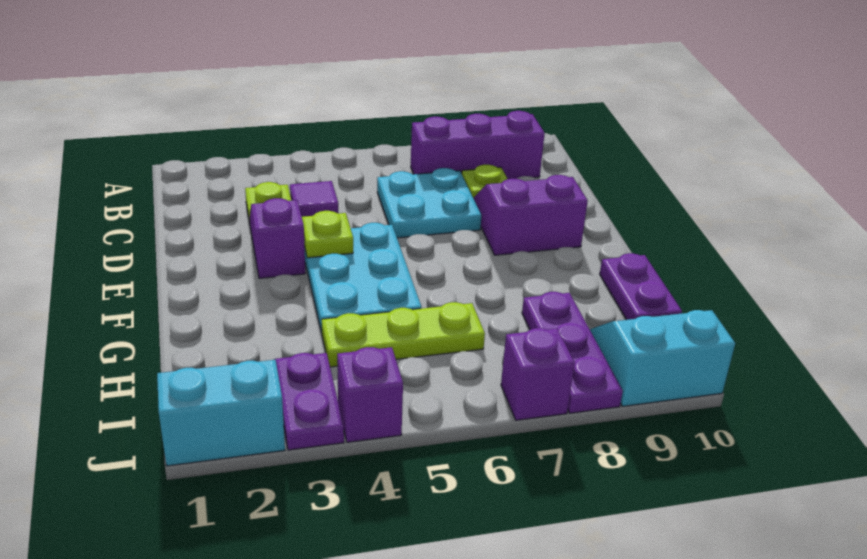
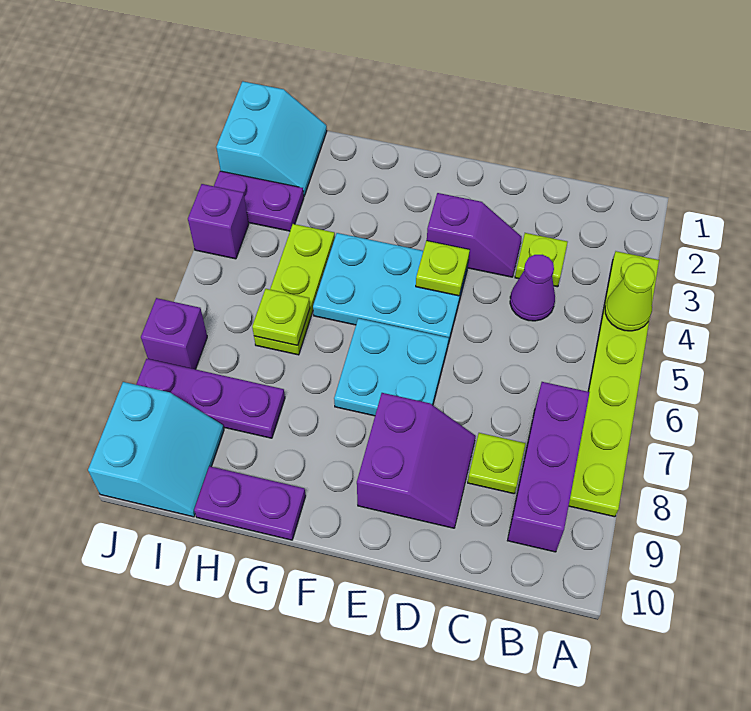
none -> lime plate A3:A8 level 1
none -> lime cone A4 level 2
purple tile C4 level 1 -> purple cone C4 level 1
cyan plate C6:D7 level 1 -> cyan plate E6:F7 level 1
none -> lime plate H6 level 2

